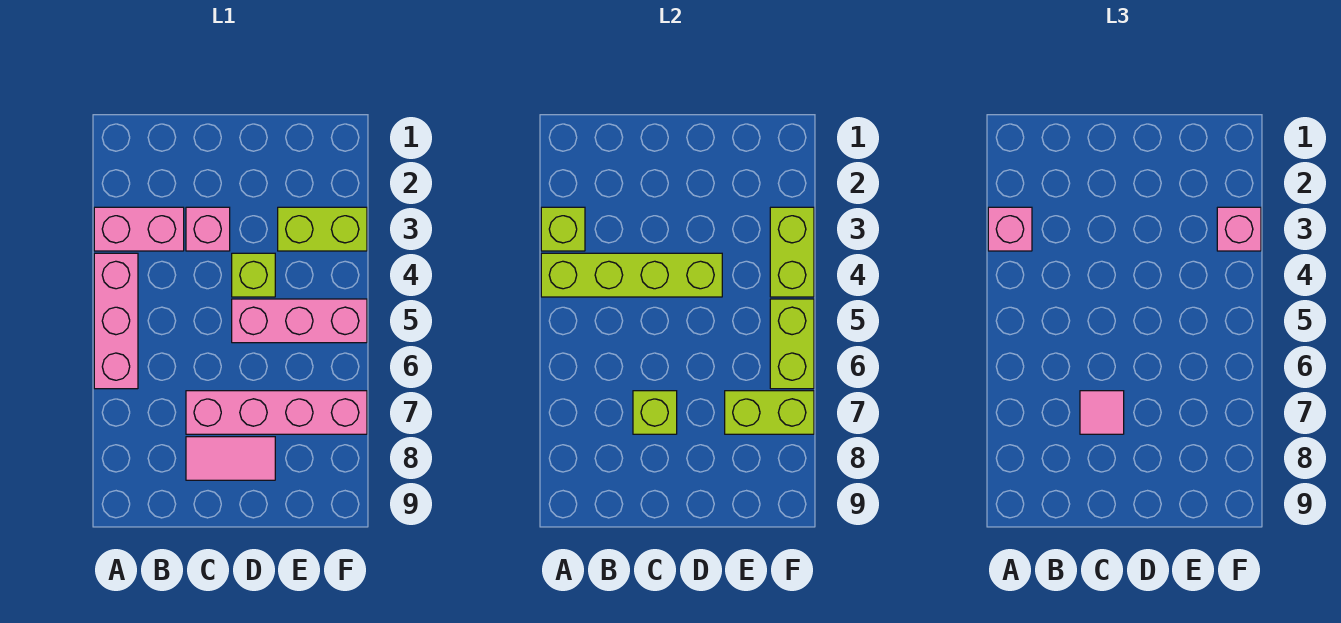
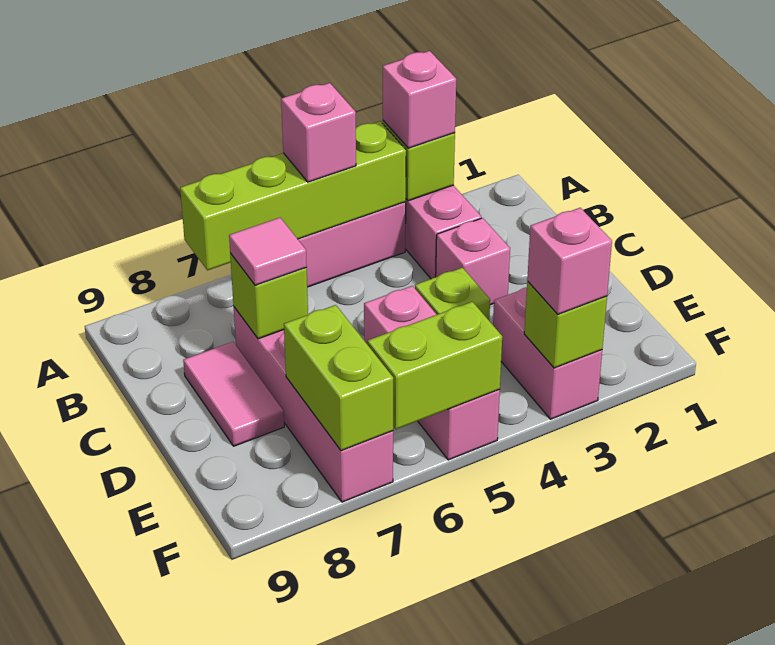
lime brick A4:D4 level 2 -> lime brick A4:A7 level 2
none -> pink brick A5 level 3
lime brick E3:F3 level 1 -> pink brick E3:F3 level 1
lime brick F3:F4 level 2 -> lime brick F3 level 2

